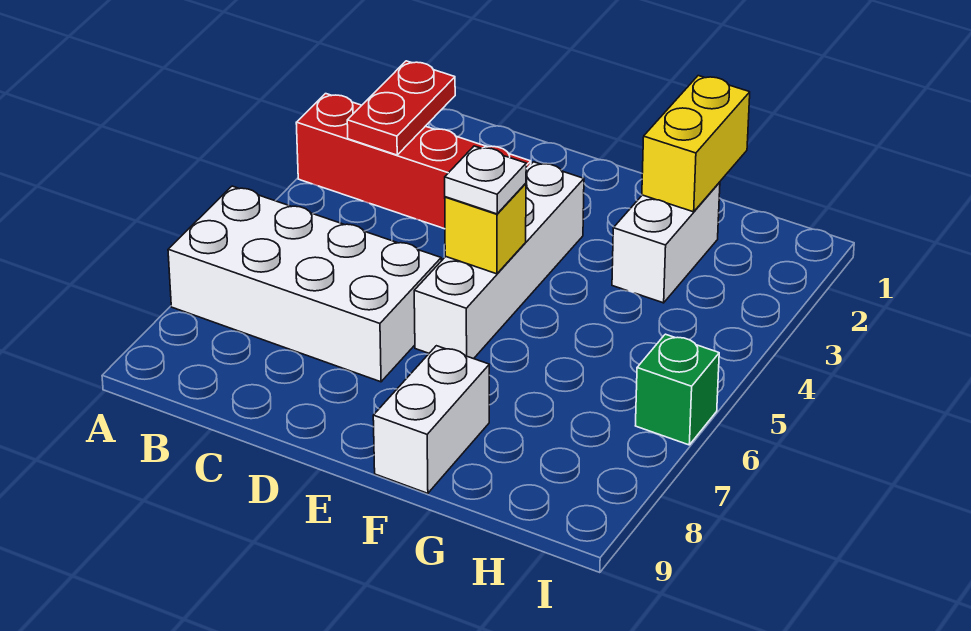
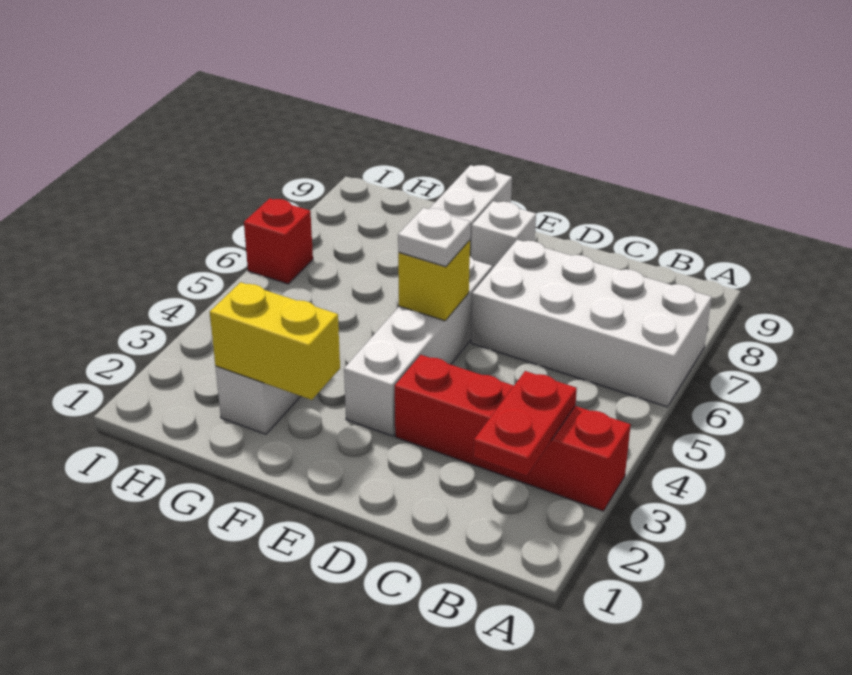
none -> white brick E8 level 1
yellow brick G1:G2 level 2 -> yellow brick F2:G2 level 2
green brick I6 level 1 -> red brick I6 level 1

